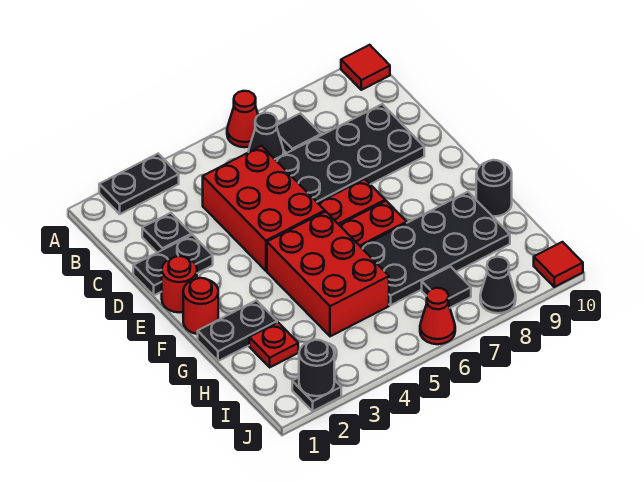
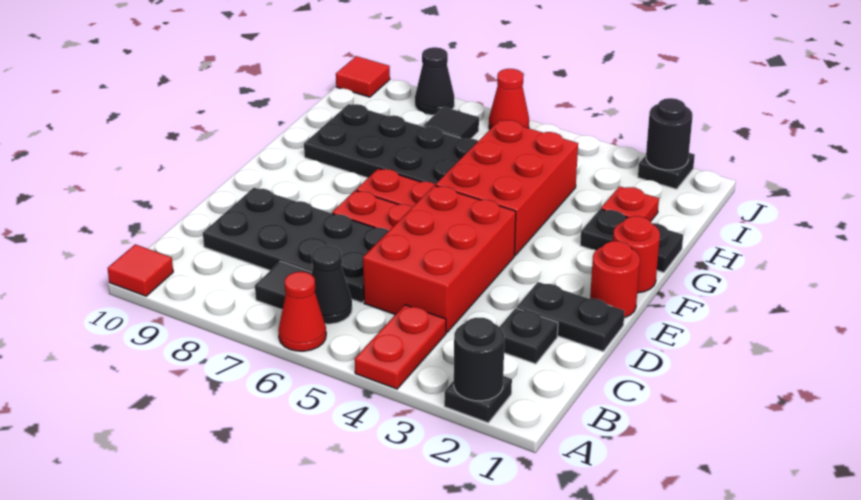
black plate A2:A3 level 1 -> black plate A2 level 1
none -> red plate A4:B4 level 1
black round brick G10 level 1 -> black round brick A2 level 2

